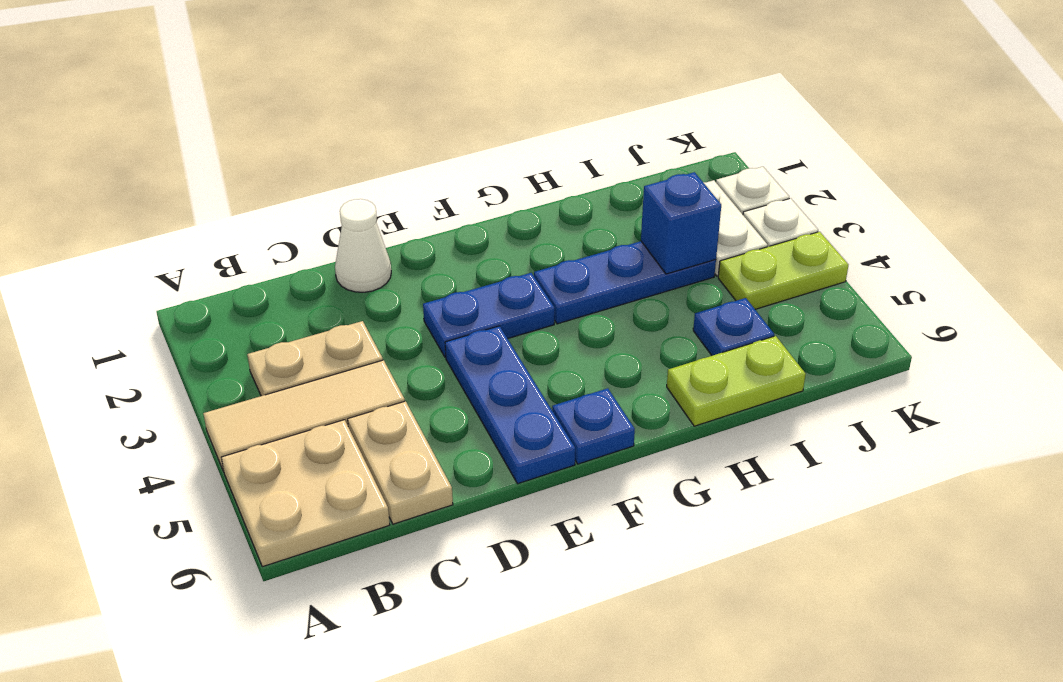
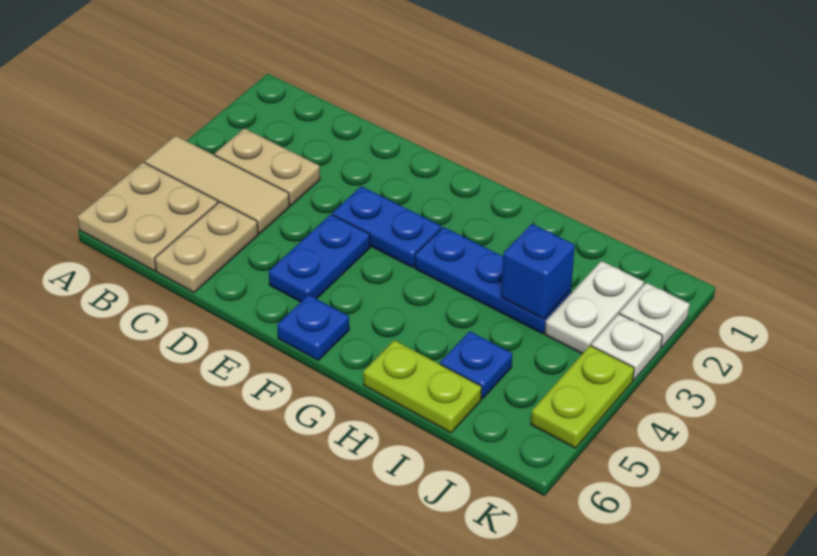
white cone D1 level 1 -> none
blue plate E4:E6 level 1 -> blue plate E4:E5 level 1
lime plate J4:K4 level 1 -> lime plate K4:K5 level 1

